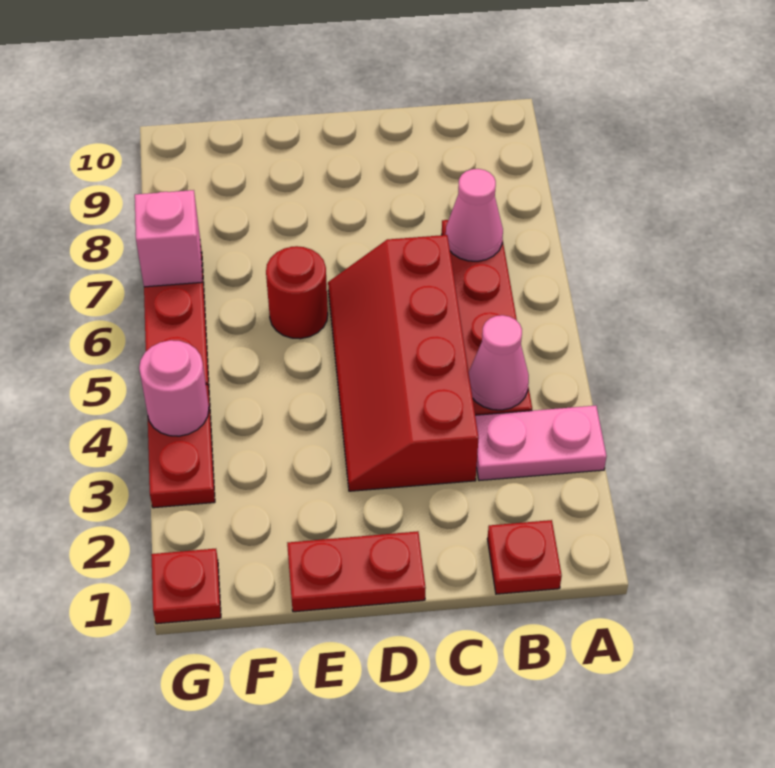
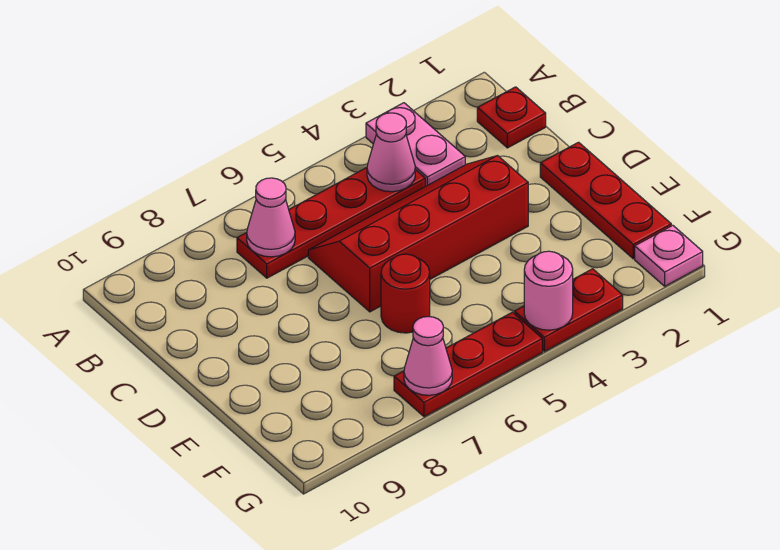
red slope C3:D6 level 1 top C -> red slope C3:D6 level 1 top D
red plate D1:E1 level 1 -> red plate D1:F1 level 1
red plate G1 level 1 -> pink plate G1 level 1
pink brick G7 level 2 -> pink cone G7 level 2

